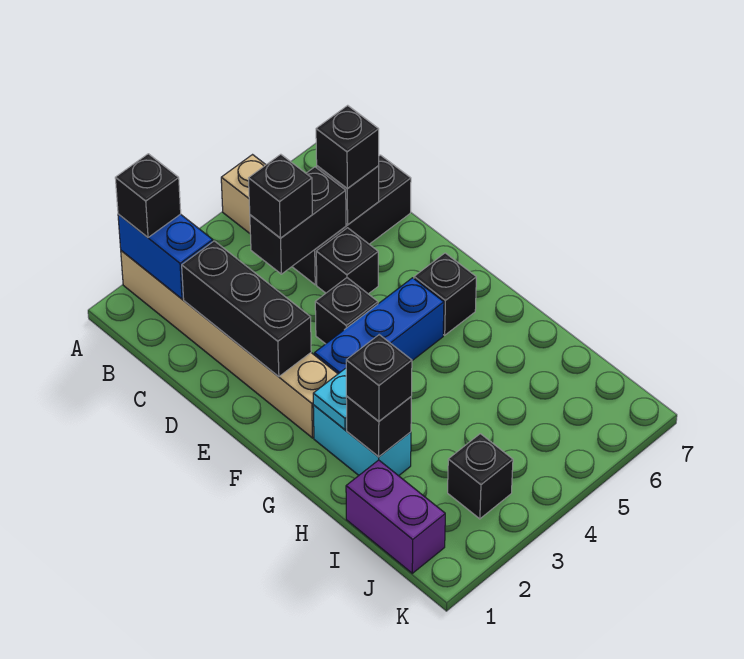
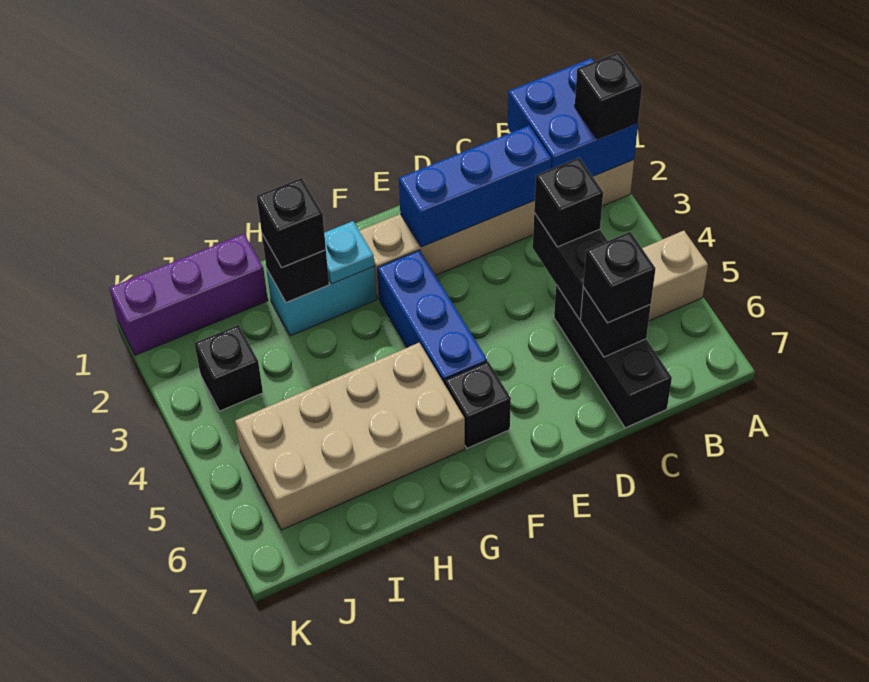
blue brick A2:B2 level 2 -> blue brick A1:B2 level 2
black brick C2:E2 level 2 -> blue brick C2:E2 level 2
black brick D5 level 1 -> none
black brick E4 level 1 -> none
none -> tan brick G5:J6 level 1
purple brick I1:J1 level 1 -> purple brick I1:K1 level 1

